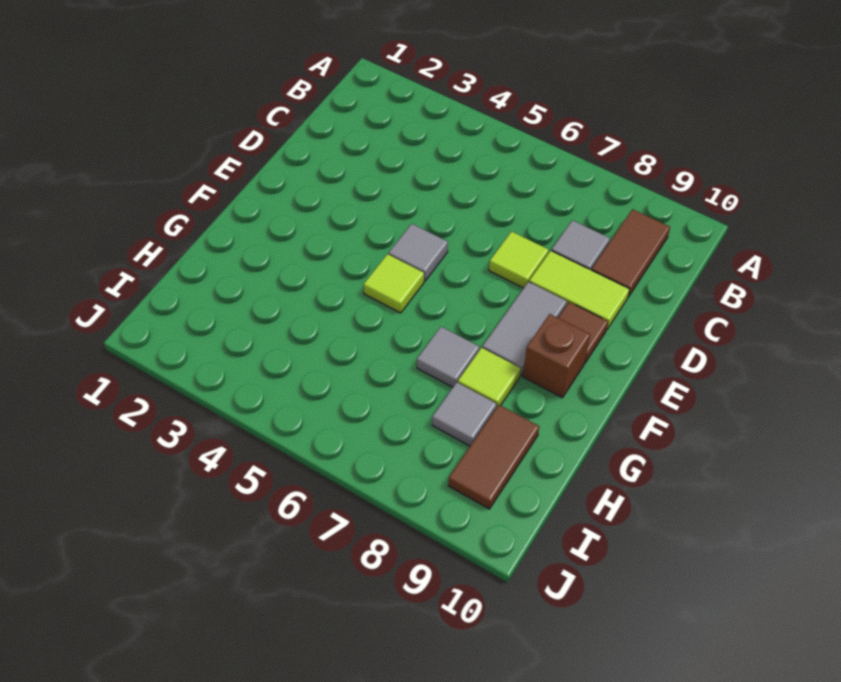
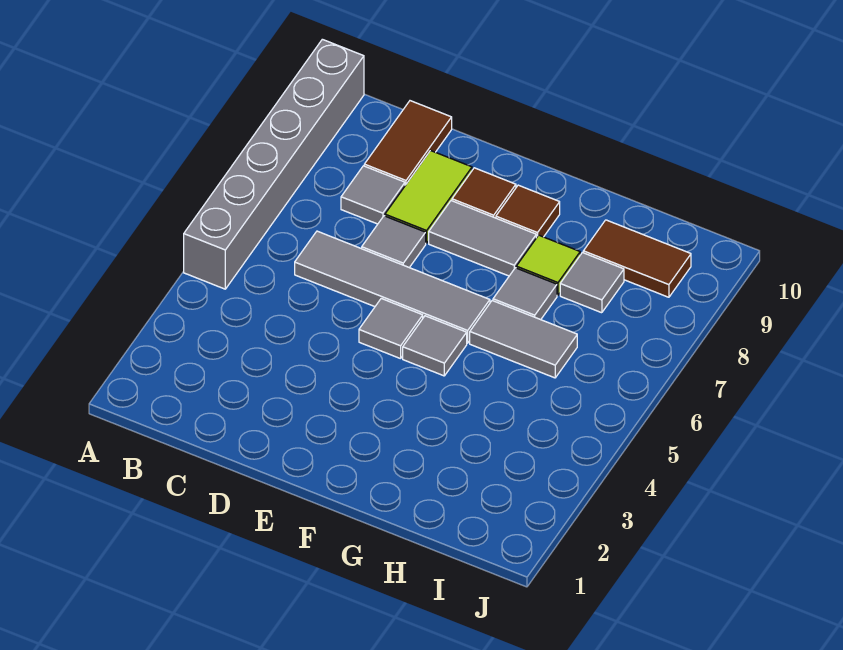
none -> grey brick A5:A10 level 1
brown tile B9:C9 level 1 -> brown tile C9:C10 level 1
none -> grey tile C6:F6 level 1
lime tile D7 level 1 -> grey tile D7 level 1
lime tile F5 level 1 -> grey tile F5 level 1
brown brick F9 level 1 -> brown tile F9 level 1
none -> grey tile G6:H6 level 1

